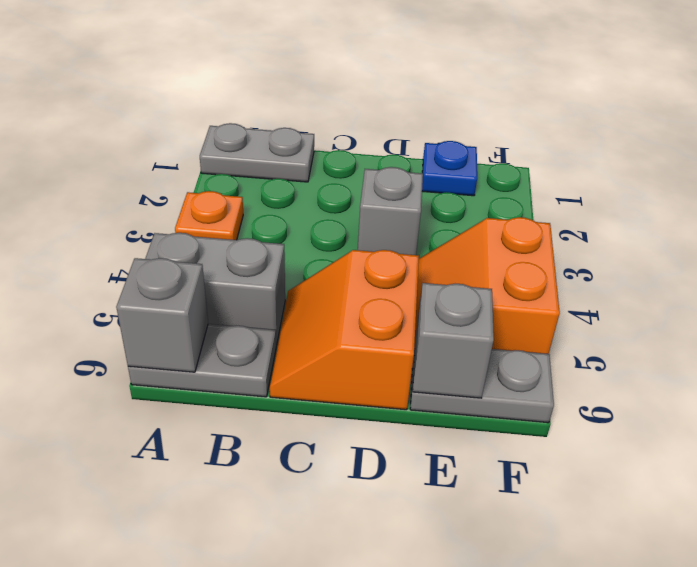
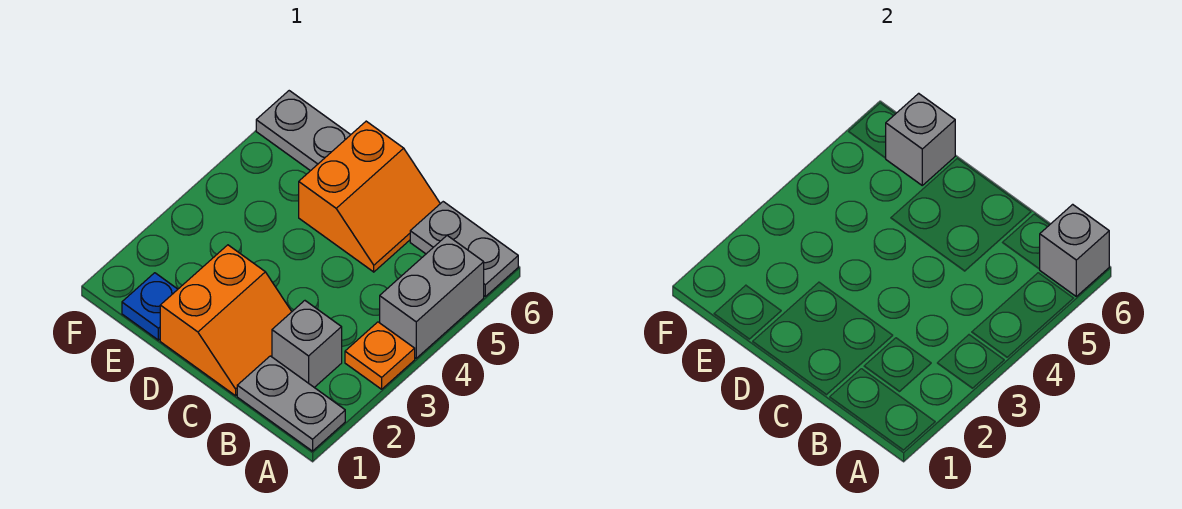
grey brick A5:B5 level 1 -> grey brick A4:A5 level 1
grey brick D3 level 1 -> grey brick B2 level 1
orange slope E4:F5 level 1 top F -> orange slope C1:D2 level 1 top D

